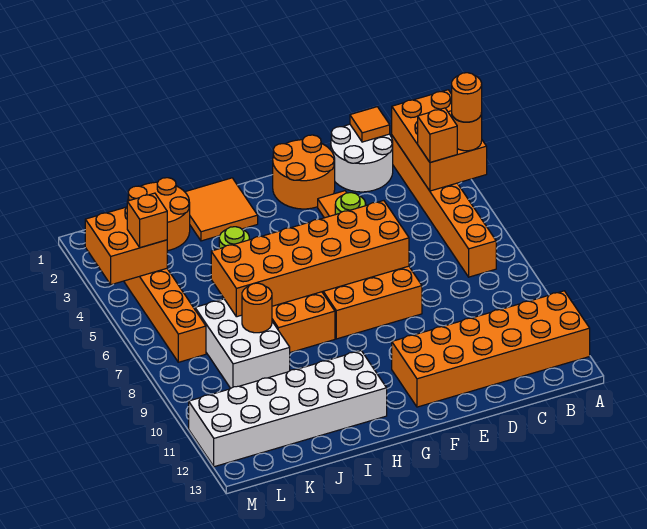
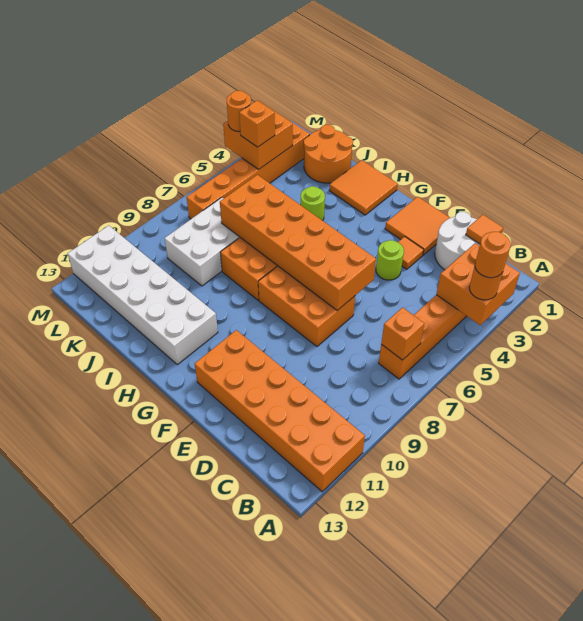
orange brick A2:B4 level 2 -> orange brick A3:B4 level 2
orange brick B4 level 3 -> orange brick B7 level 2
orange round brick E1:F2 level 1 -> orange tile E1:F2 level 1
orange round brick J8 level 2 -> orange round brick M4 level 3

